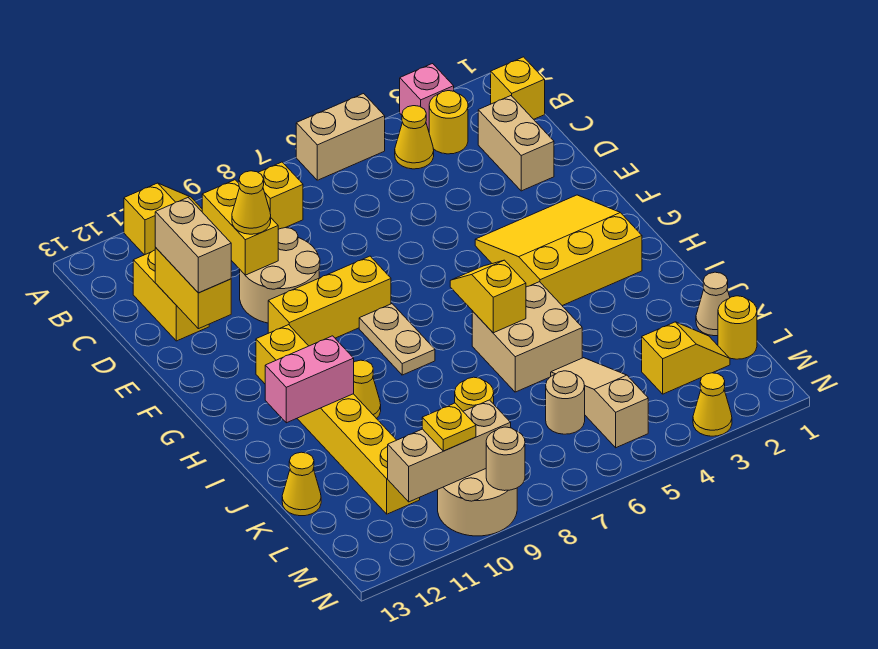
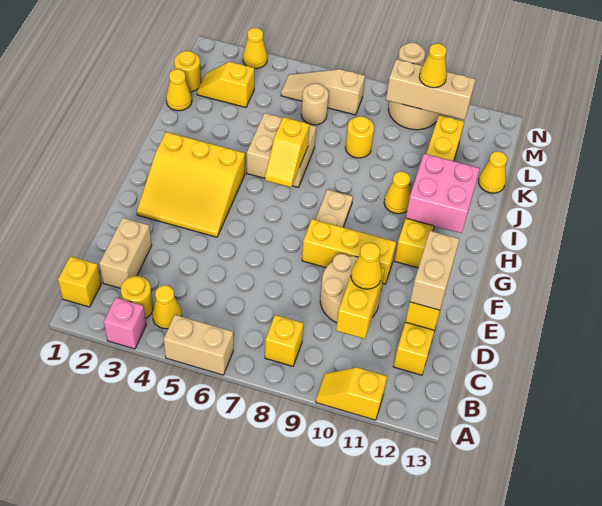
pink brick I11:I12 level 2 -> pink brick H11:I12 level 2
tan cone K1 level 1 -> yellow cone K1 level 1
tan slope K5:M5 level 1 top M -> tan slope M5:M7 level 1 top 7
yellow plate M10 level 3 -> yellow cone M10 level 3

